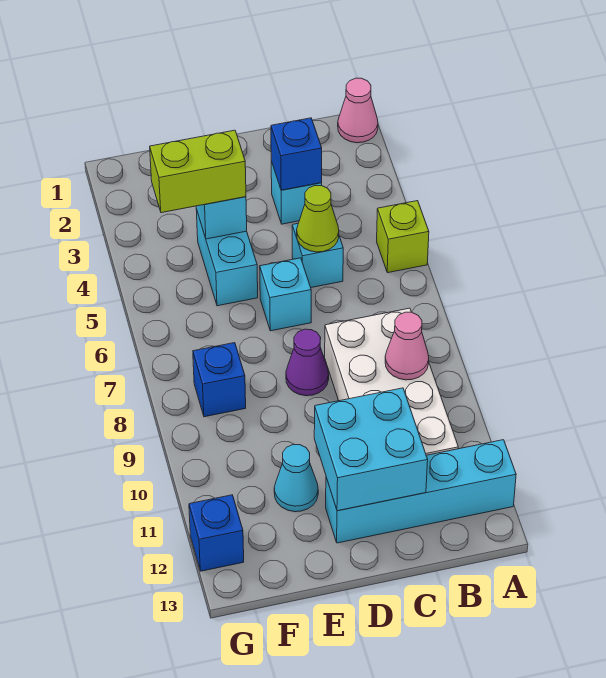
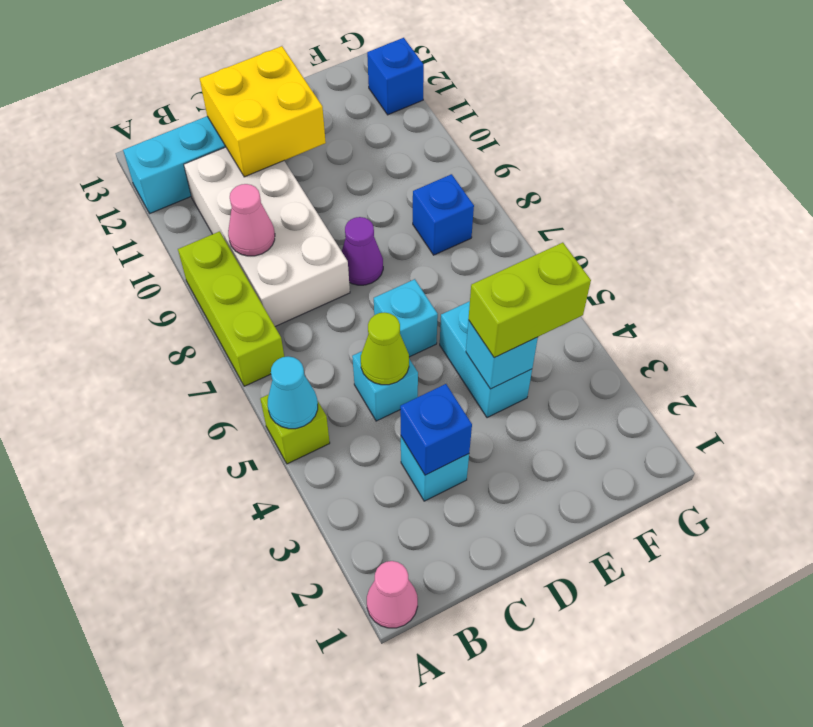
none -> lime brick A7:A9 level 1
cyan brick C11:D12 level 2 -> yellow brick C11:D12 level 2
cyan cone E11 level 1 -> cyan cone A5 level 2

